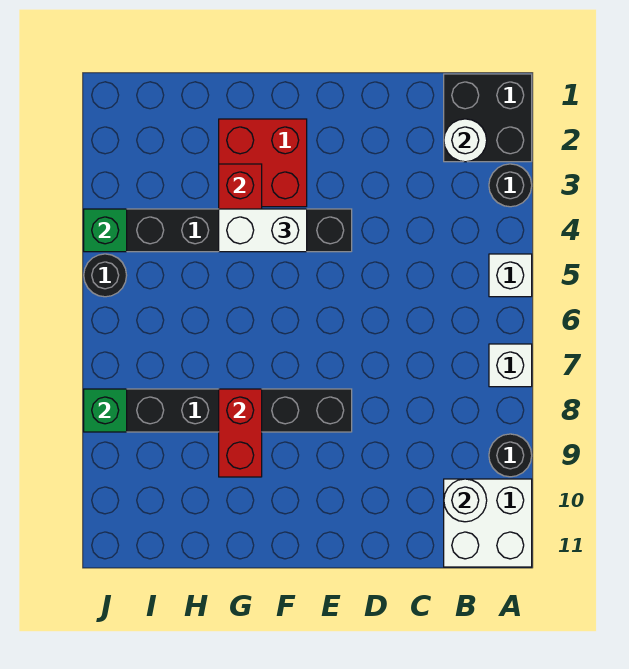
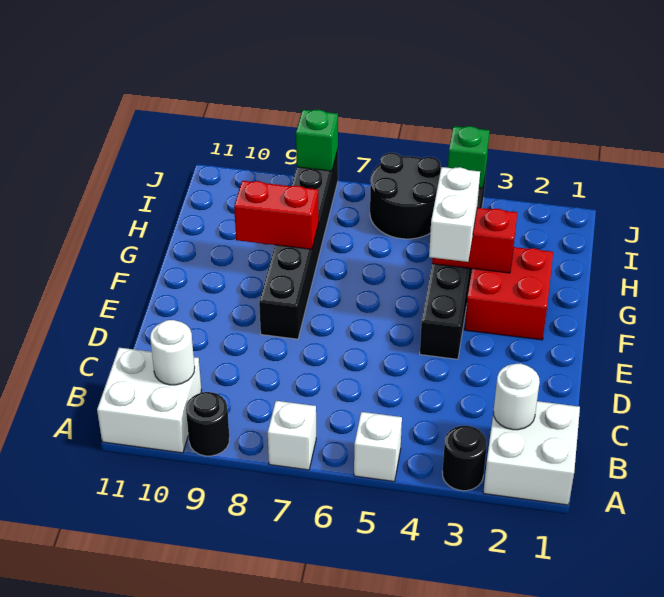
black brick A1:B2 level 1 -> white brick A1:B2 level 1
black round brick J5 level 1 -> black round brick I5:J6 level 1

